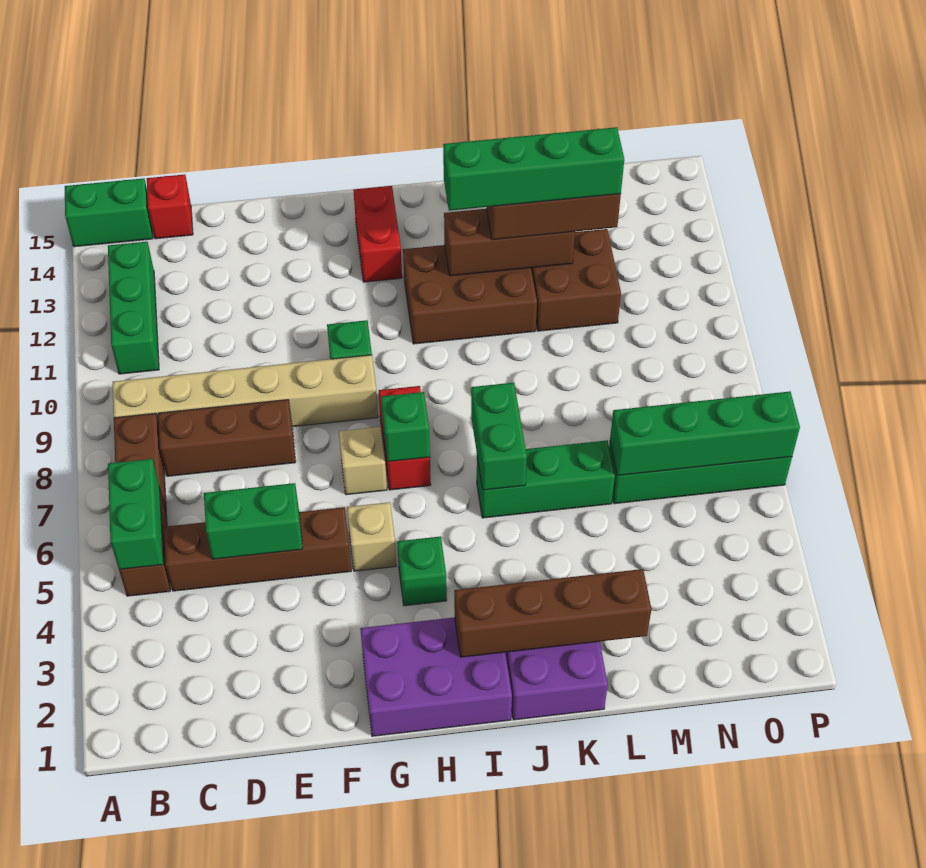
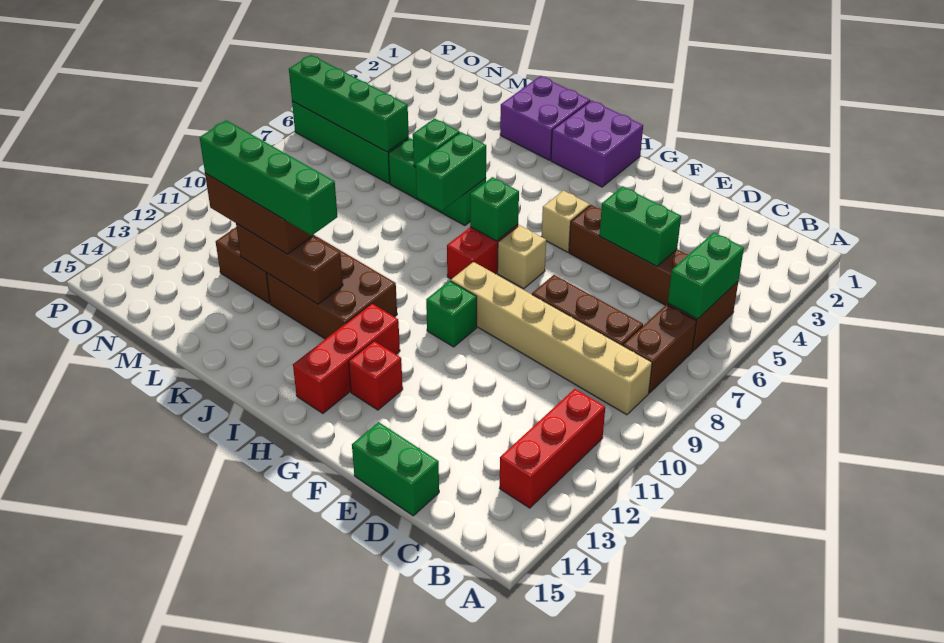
green brick A15:B15 level 1 -> green brick D15:E15 level 1
green brick B11:B13 level 1 -> red brick B11:B13 level 1
red brick C15 level 1 -> red brick G13 level 1
purple brick G1:I2 level 1 -> purple brick H1:I2 level 1
green brick H4 level 1 -> green brick K6 level 2
red brick H13:H14 level 1 -> red brick H12:H14 level 1
brown brick I2:L2 level 2 -> none

